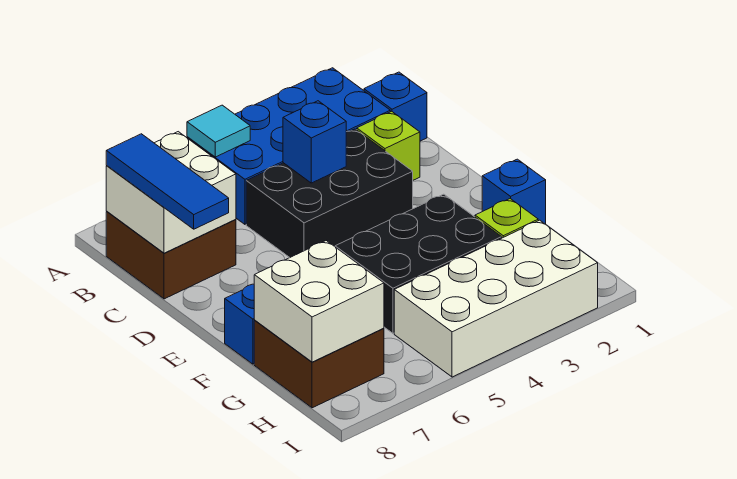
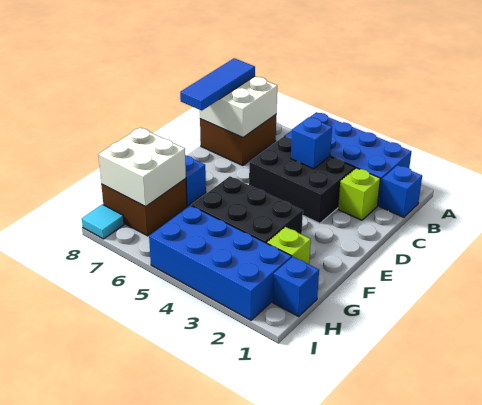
cyan tile A5 level 2 -> cyan tile I8 level 1
blue brick F1 level 1 -> blue brick H1 level 1
white brick H2:I5 level 1 -> blue brick H2:I5 level 1

